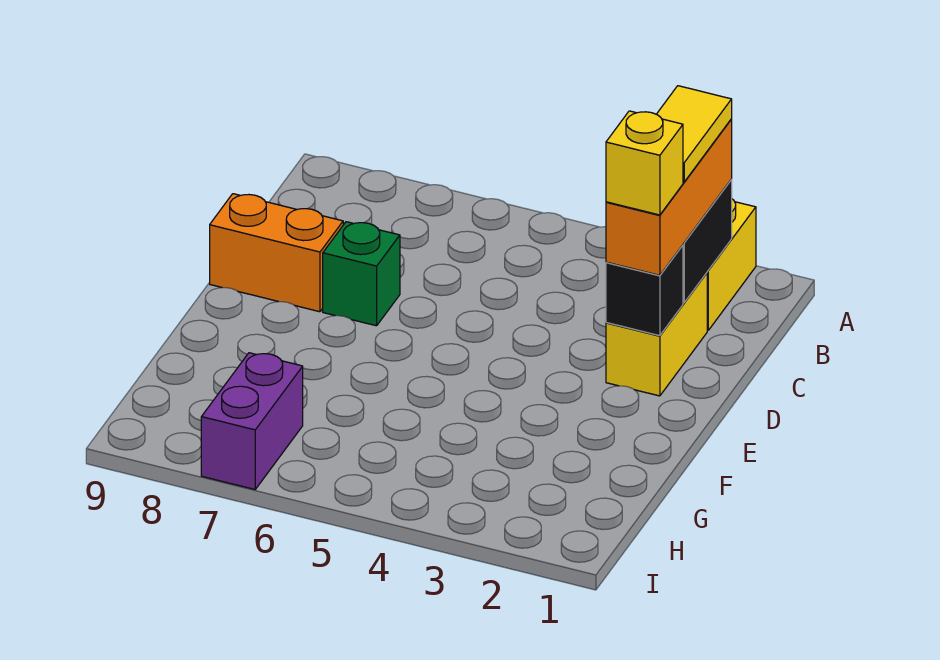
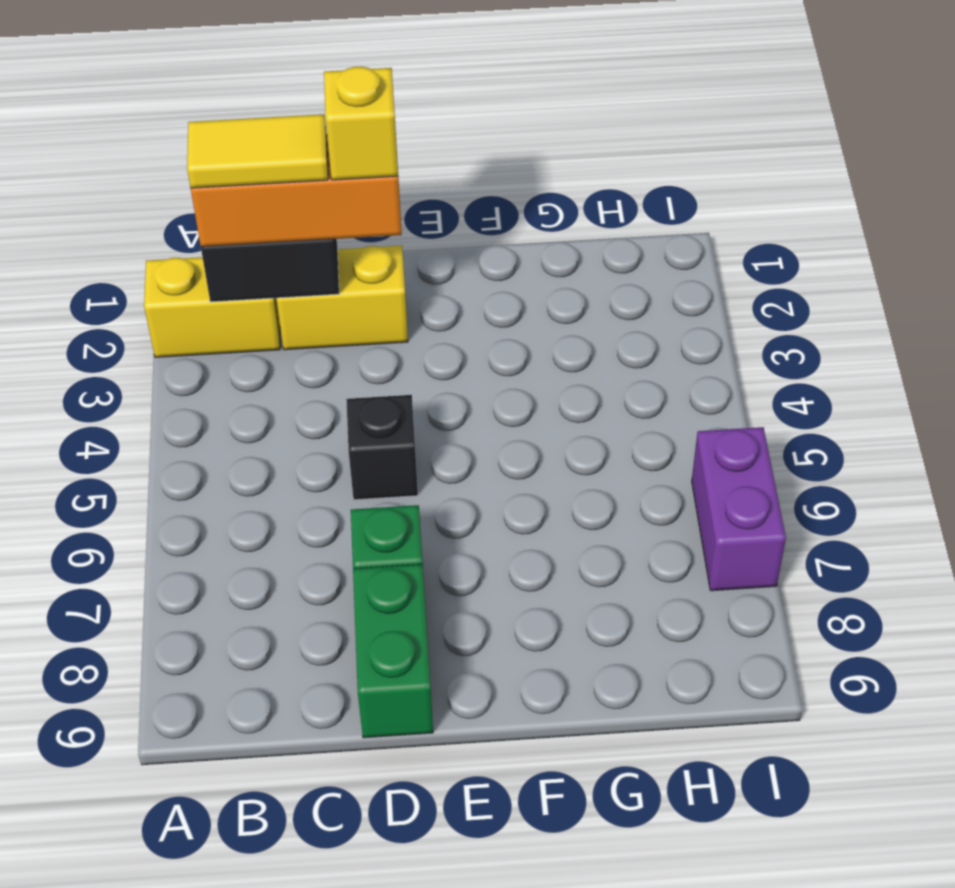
black brick D2 level 2 -> black brick D5 level 1
orange brick D8:D9 level 1 -> green brick D8:D9 level 1
purple brick H7:I7 level 1 -> purple brick I6:I7 level 1

